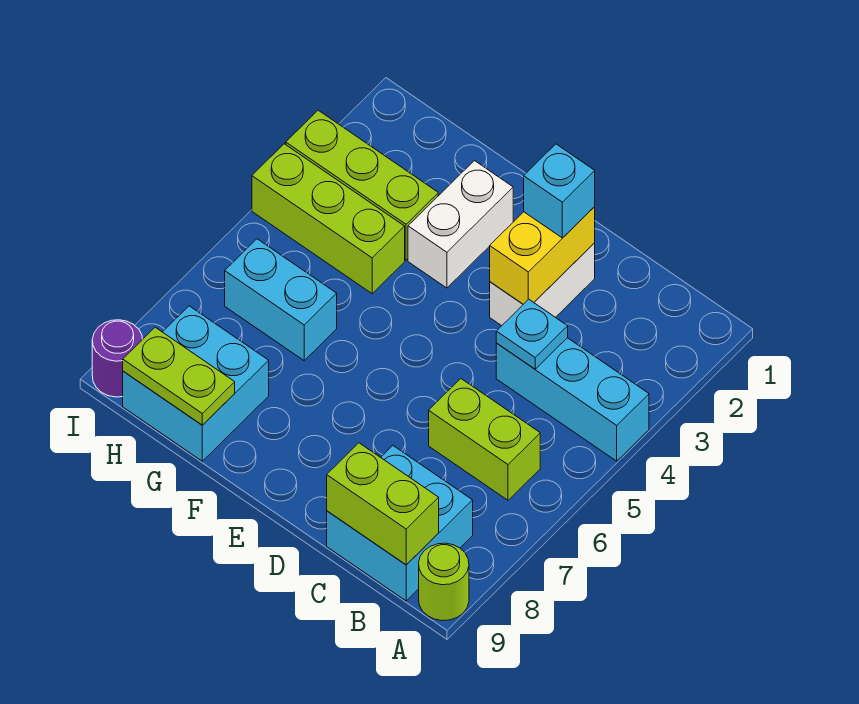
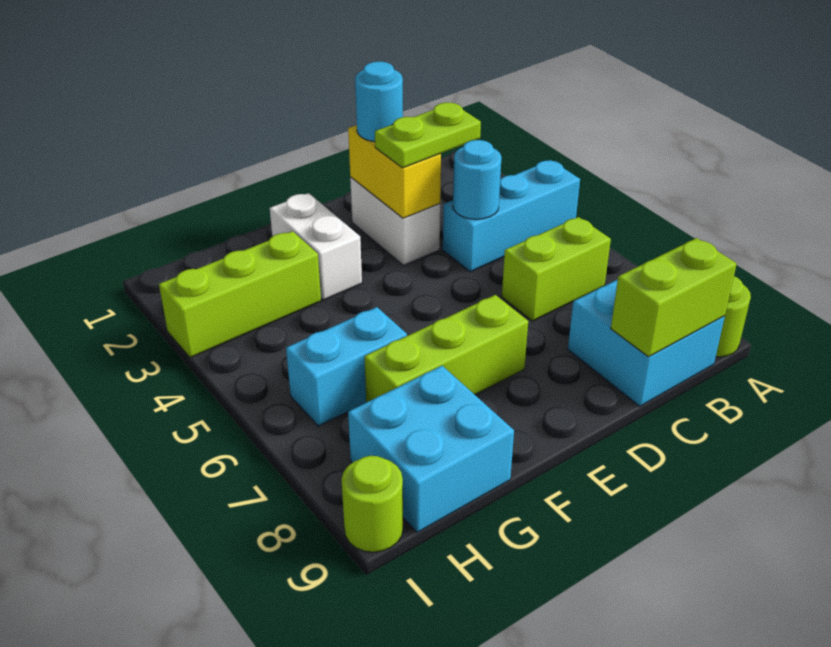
cyan plate C4 level 2 -> cyan round brick C4 level 2
cyan brick D2 level 3 -> cyan round brick D2 level 3
lime brick G4:I4 level 1 -> lime brick E7:G7 level 1
lime plate G9:H9 level 2 -> lime plate C3:D3 level 3
purple round brick I9 level 1 -> lime round brick I9 level 1

